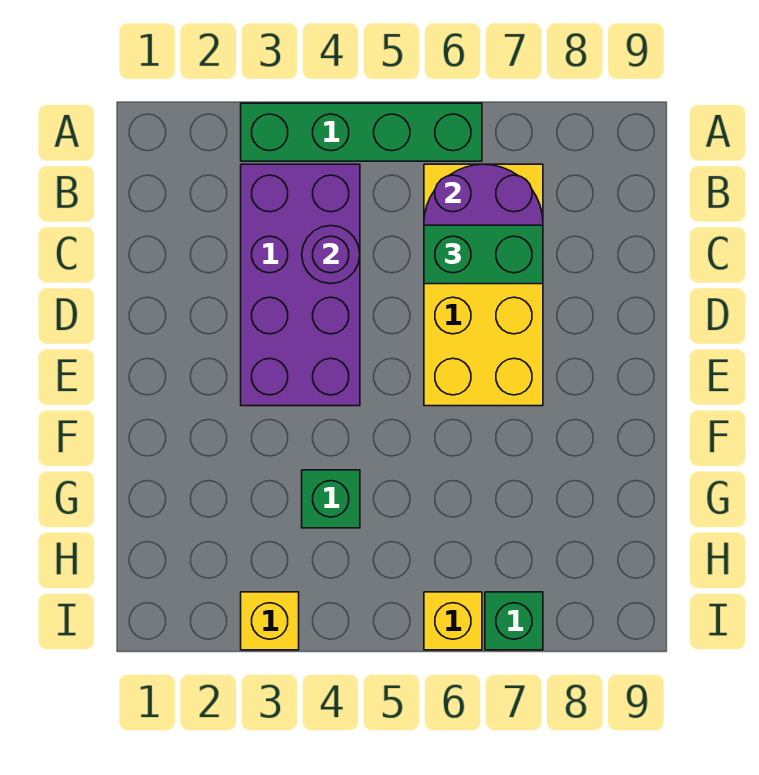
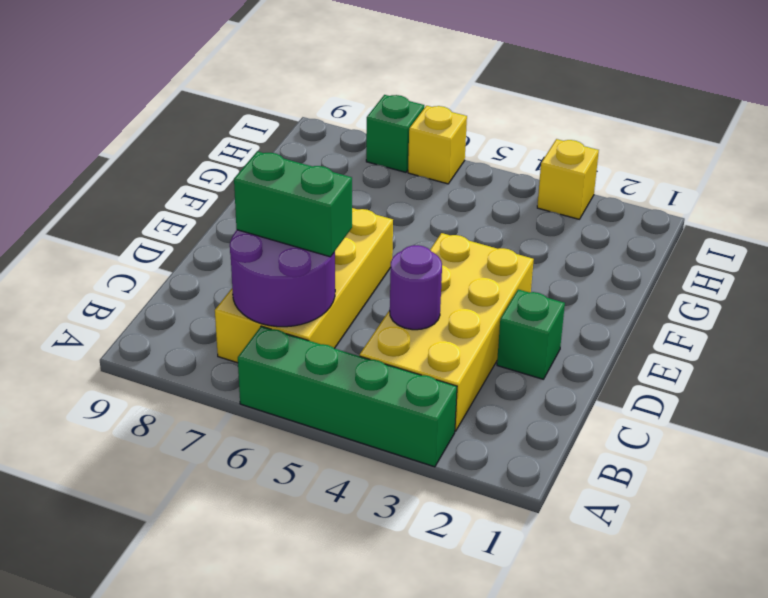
purple brick B3:E4 level 1 -> yellow brick B3:E4 level 1
green brick G4 level 1 -> green brick D2 level 1

